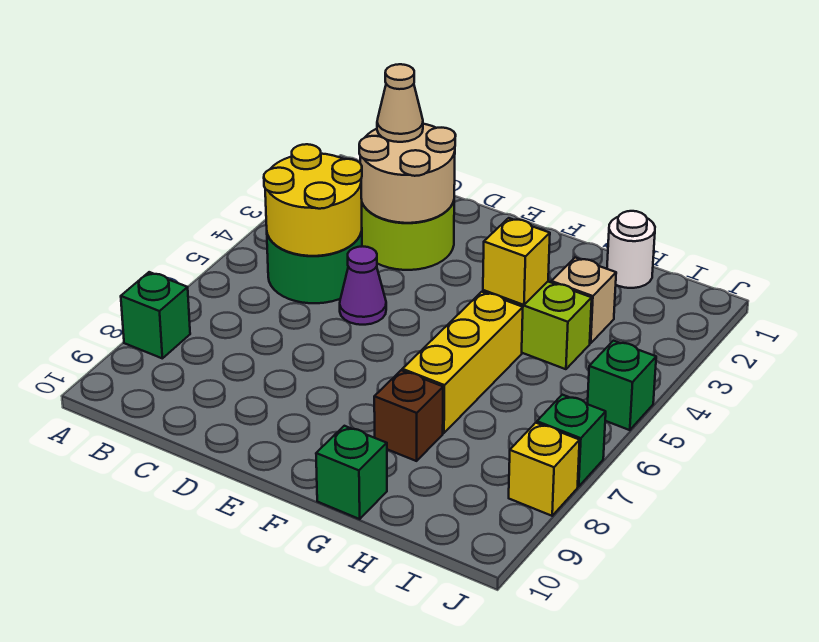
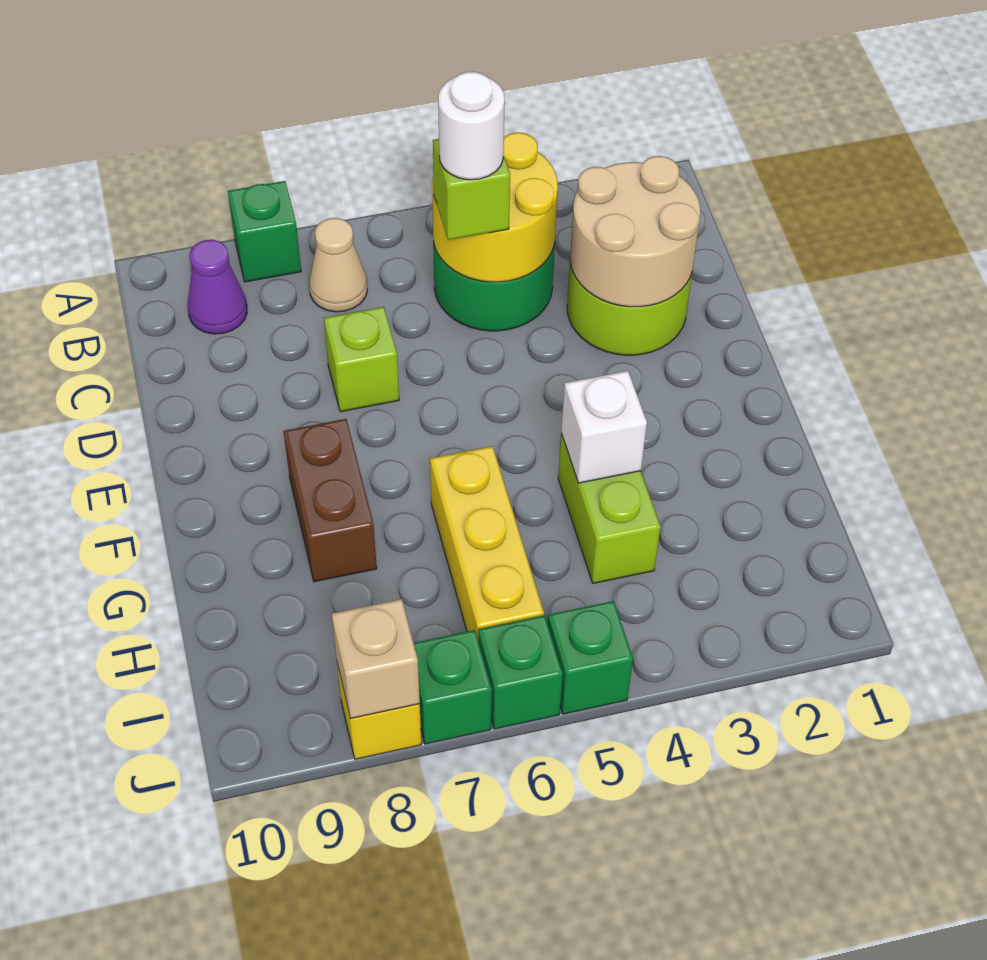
tan cone C2 level 3 -> tan cone B7 level 1
none -> lime brick C5 level 3
purple cone D5 level 1 -> purple cone B9 level 1
none -> lime brick D7 level 1
yellow brick G4 level 2 -> white brick G4 level 2
yellow brick G5:G7 level 1 -> yellow brick G6:I6 level 1
brown brick G8 level 1 -> brown brick F8:G8 level 1
green brick G10 level 1 -> green brick J6 level 1
white round brick H1 level 1 -> white round brick C5 level 4
tan brick H3 level 1 -> tan brick J8 level 2

